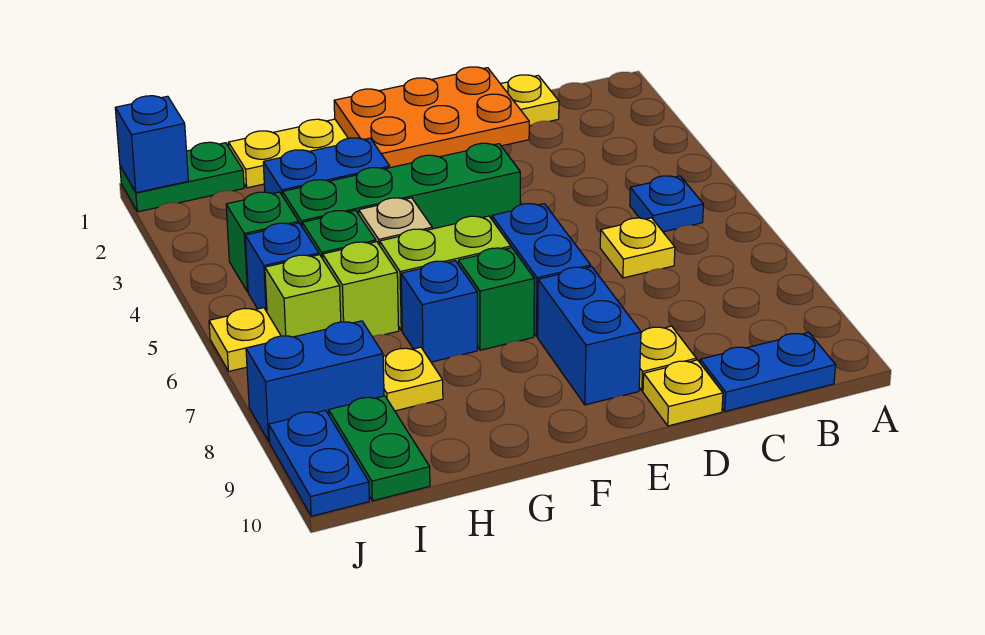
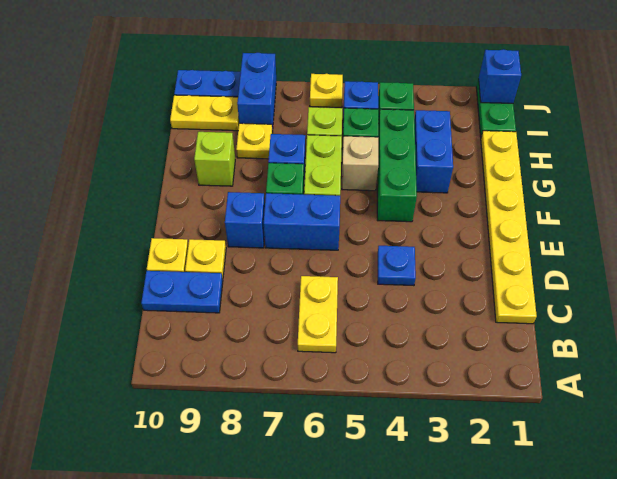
blue plate B5 level 1 -> blue plate D4 level 1
blue plate B10:C10 level 1 -> blue plate C9:C10 level 1
yellow plate C6 level 1 -> yellow plate B6:C6 level 1
orange plate D1:F2 level 2 -> none
green brick E4:H4 level 1 -> green brick F4:H4 level 1
blue brick E8:E9 level 1 -> blue brick E8 level 1
lime brick I6 level 1 -> lime brick G9 level 1
green plate I9:I10 level 1 -> yellow plate I9:I10 level 1

